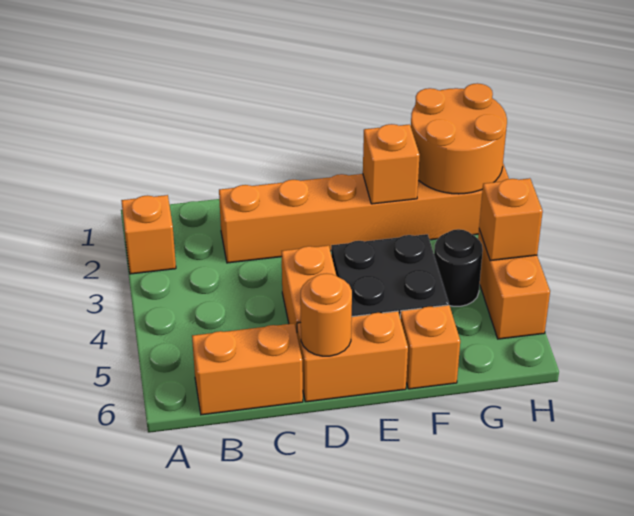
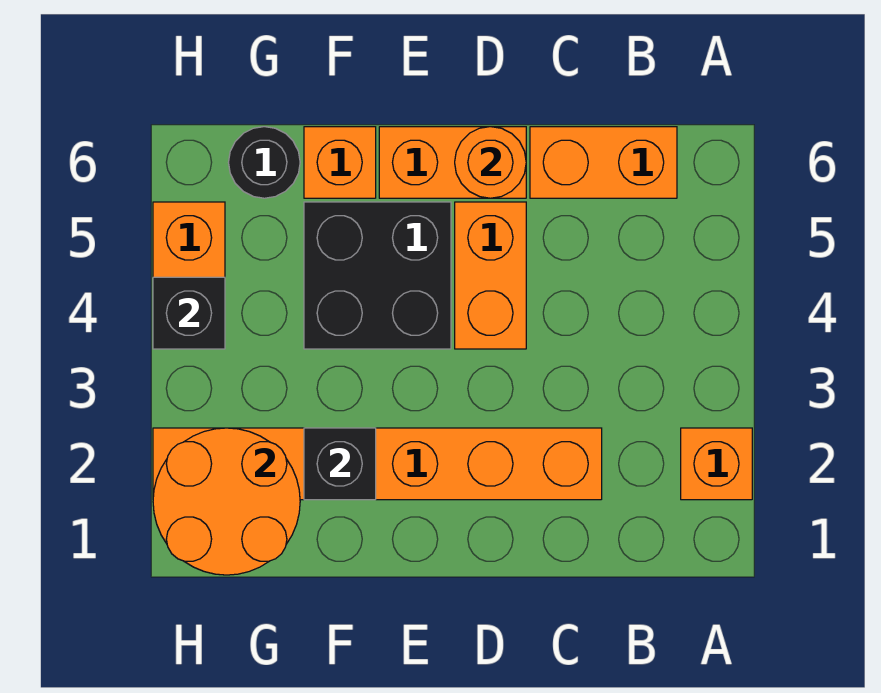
orange brick F2 level 2 -> black brick F2 level 2
black round brick G4 level 1 -> black round brick G6 level 1
orange brick H4 level 2 -> black brick H4 level 2

